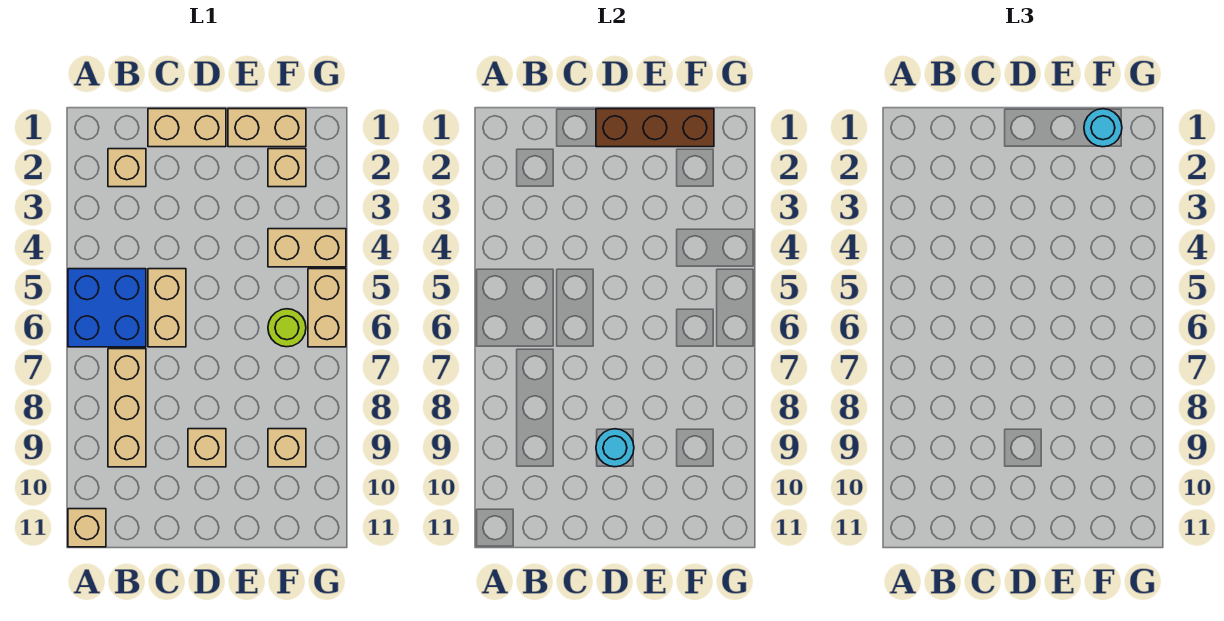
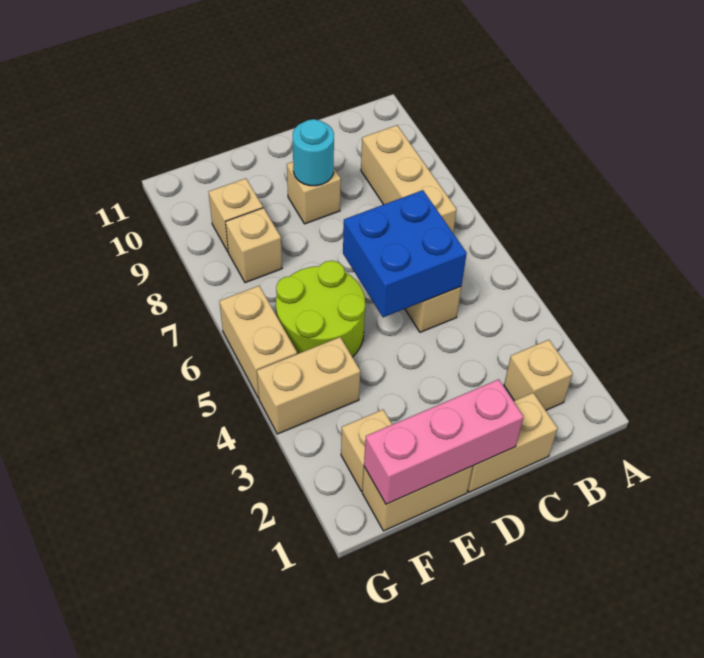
blue brick A5:B6 level 1 -> blue brick C5:D6 level 2
tan brick A11 level 1 -> tan brick F8 level 1
brown brick D1:F1 level 2 -> pink brick D1:F1 level 2
cyan round brick F1 level 3 -> none
lime round brick F6 level 1 -> lime round brick E5:F6 level 1

